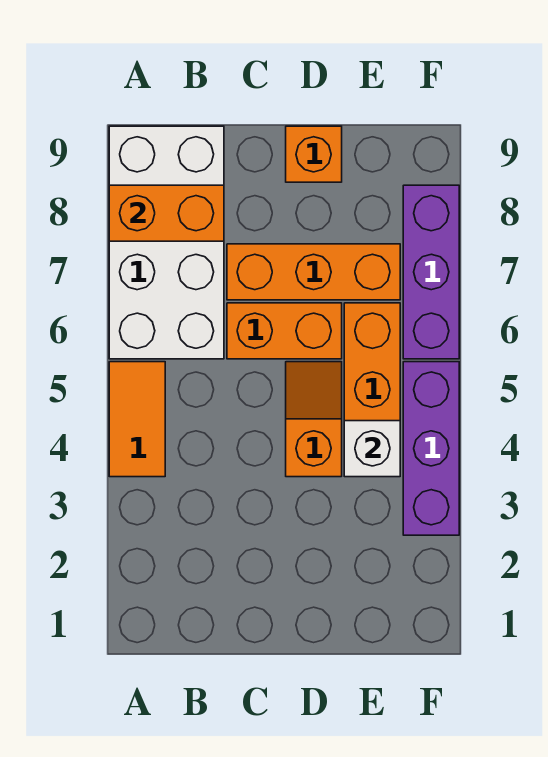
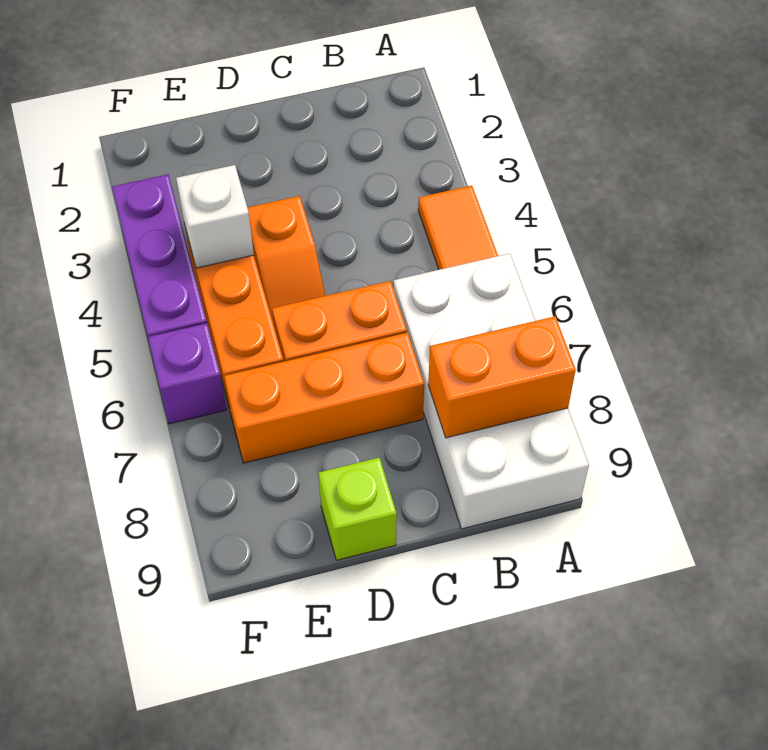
orange brick D9 level 1 -> lime brick D9 level 1
purple brick F6:F8 level 1 -> purple brick F6 level 1

